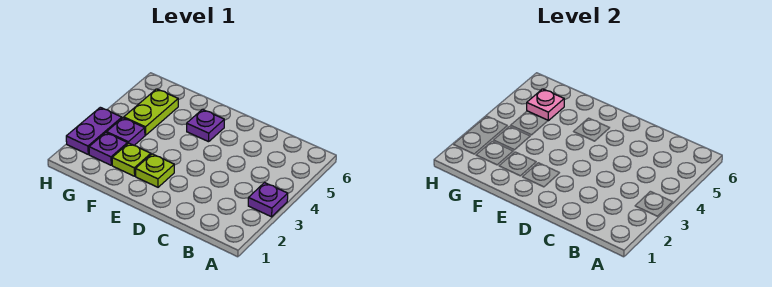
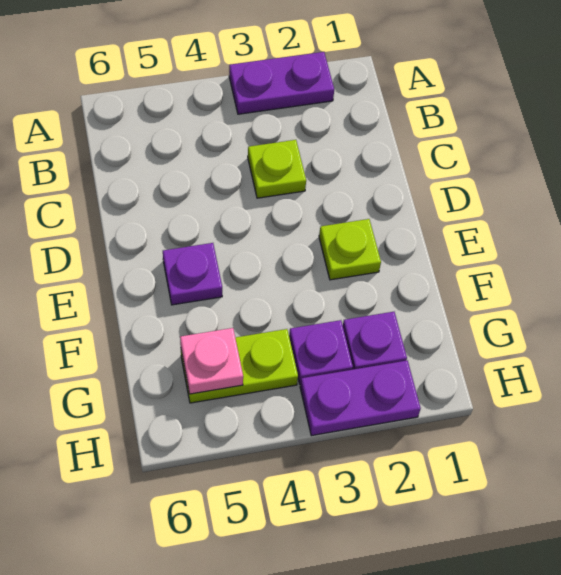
purple plate A3 level 1 -> purple plate A2:A3 level 1
lime plate F2 level 1 -> lime plate C3 level 1

